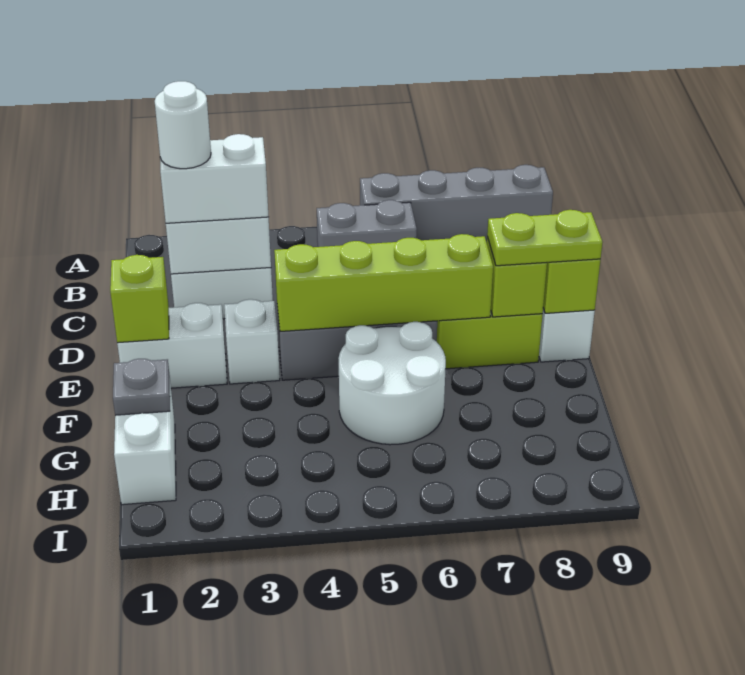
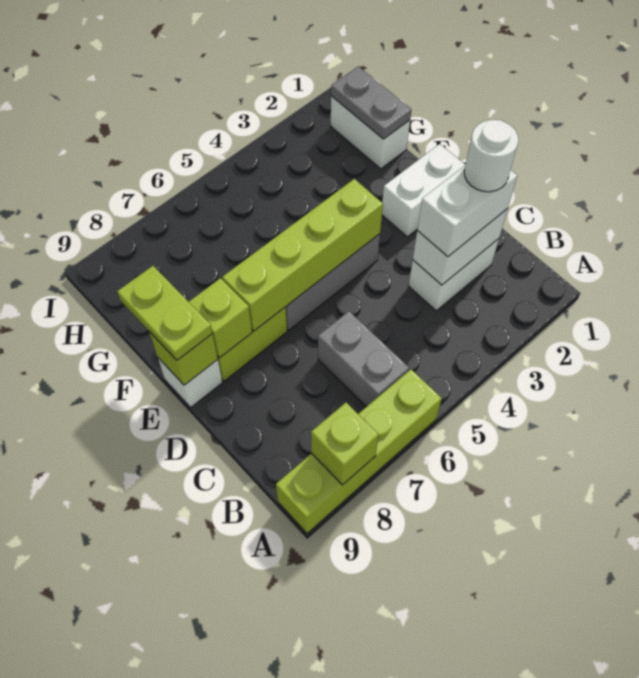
grey brick A6:A9 level 1 -> lime brick A6:A9 level 1
grey brick B5:B6 level 1 -> grey brick B6:C6 level 1
lime brick E1 level 2 -> lime brick A8 level 2
white brick E3 level 1 -> none
lime plate E8:E9 level 3 -> lime plate E9:F9 level 3
white round brick F5:G6 level 1 -> none
grey plate G1 level 2 -> grey plate G1:H1 level 2

